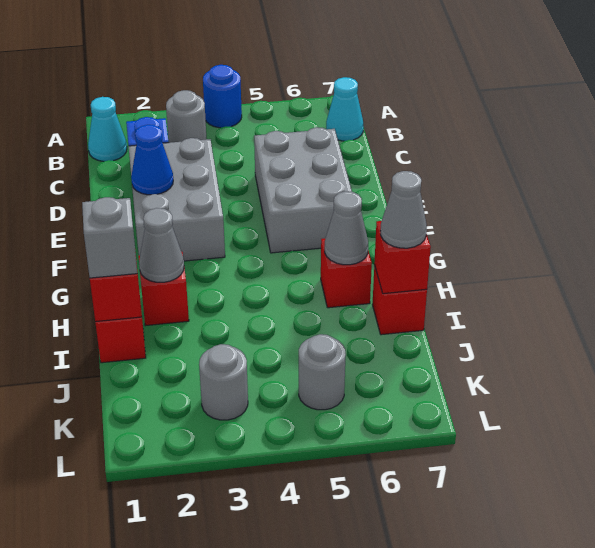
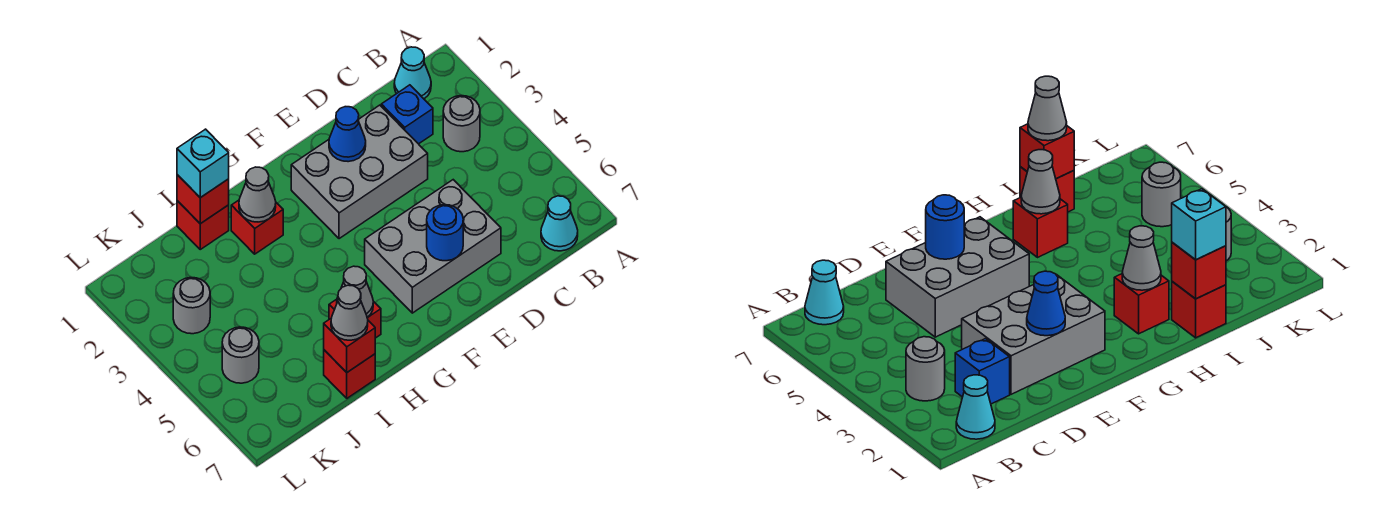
blue round brick A4 level 1 -> blue round brick E6 level 2
grey brick I1 level 3 -> cyan brick I1 level 3

